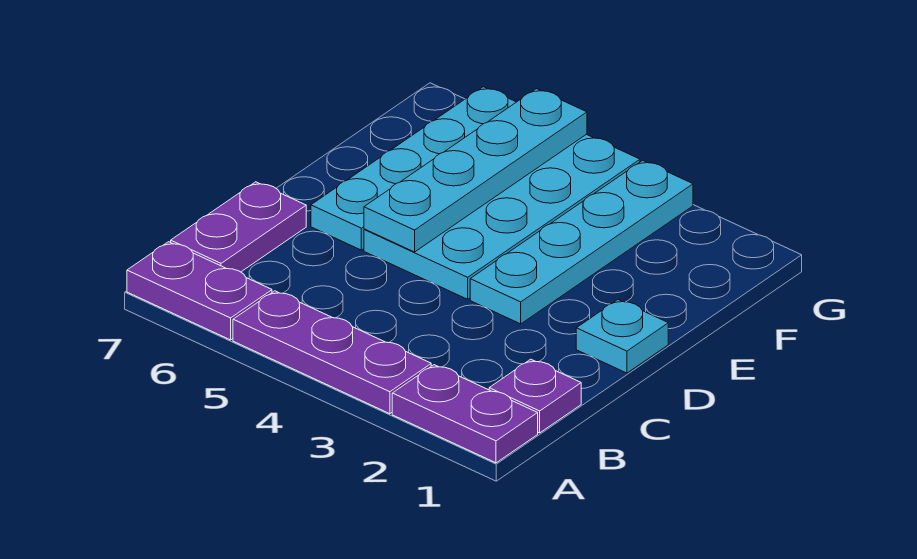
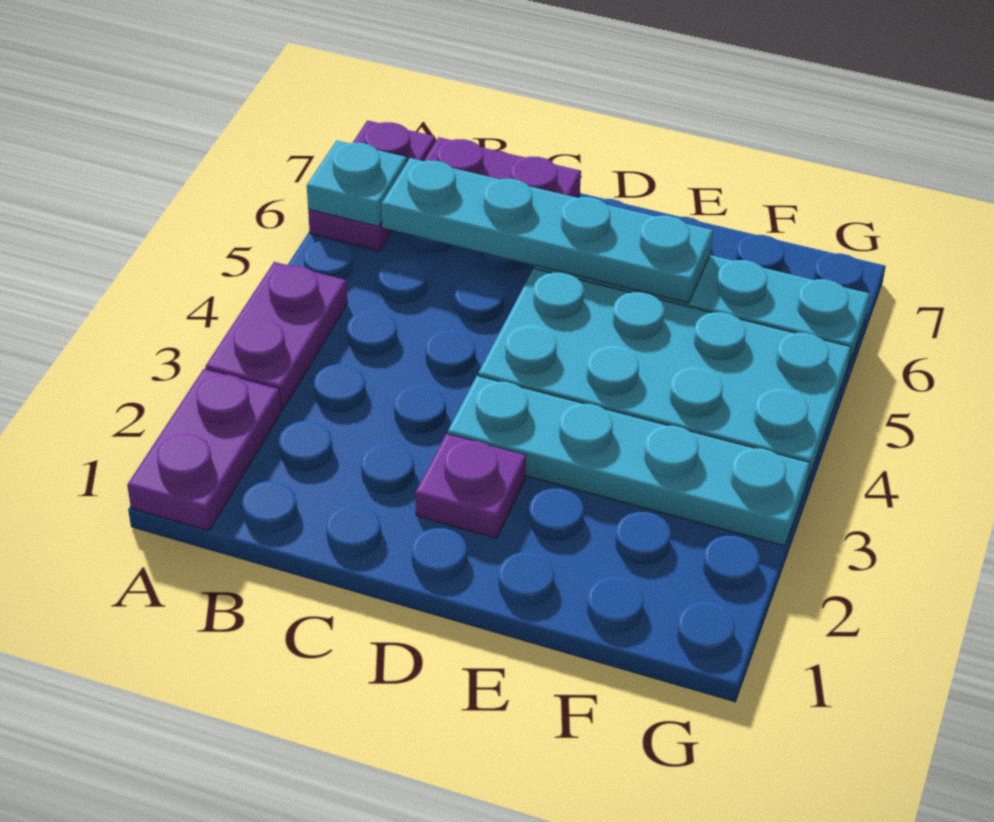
purple plate A3:A5 level 1 -> purple plate A3:A4 level 1
purple plate B1 level 1 -> purple plate D2 level 1
cyan plate D1 level 1 -> cyan plate A6 level 2
cyan plate D5:G5 level 2 -> cyan plate B6:E6 level 2

